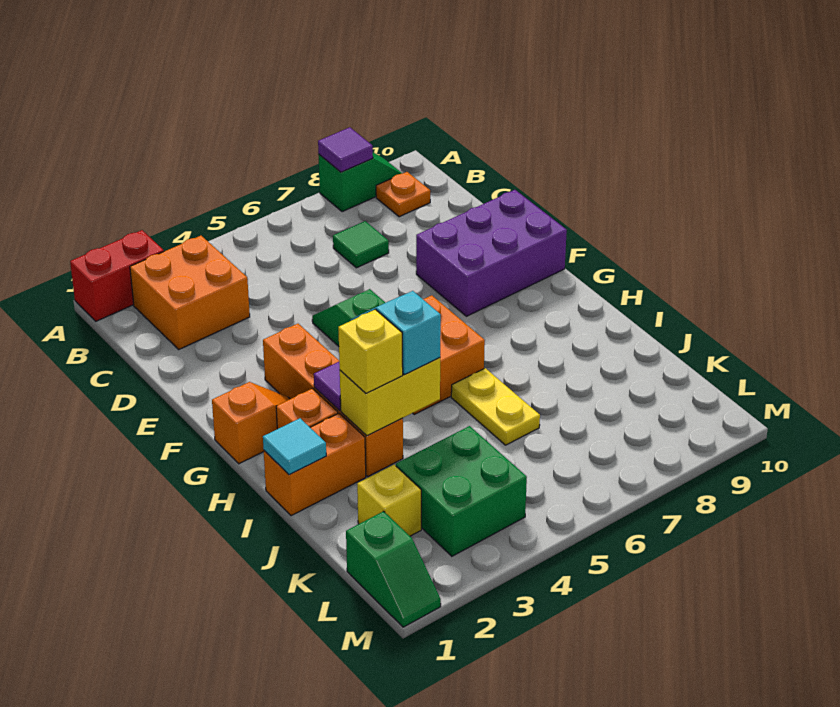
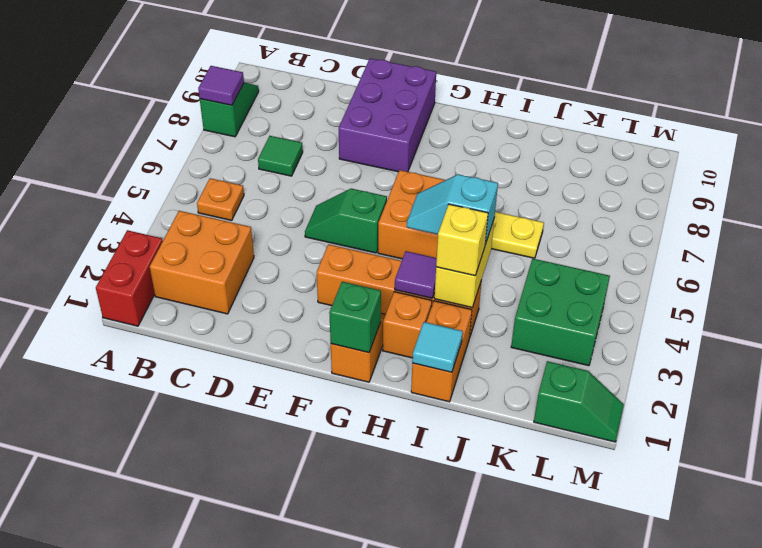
orange plate B9 level 1 -> orange plate B5 level 1
none -> green brick G1 level 2
yellow brick K2 level 1 -> none

